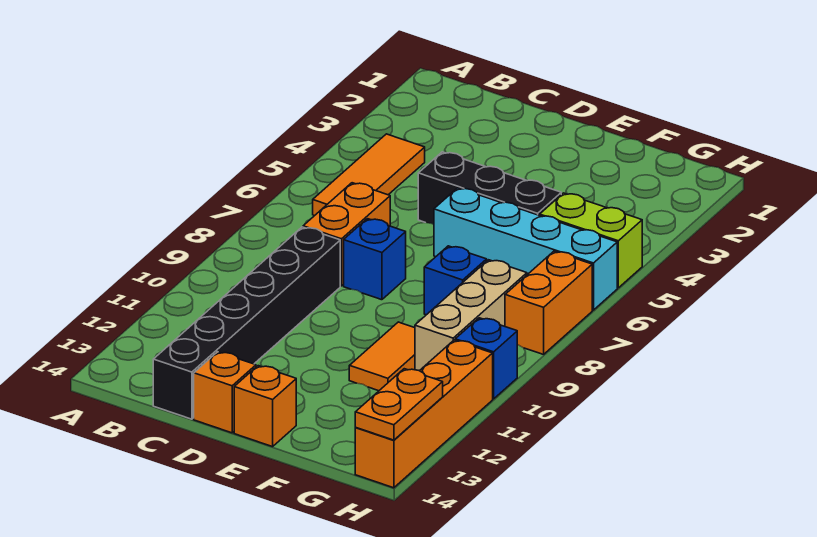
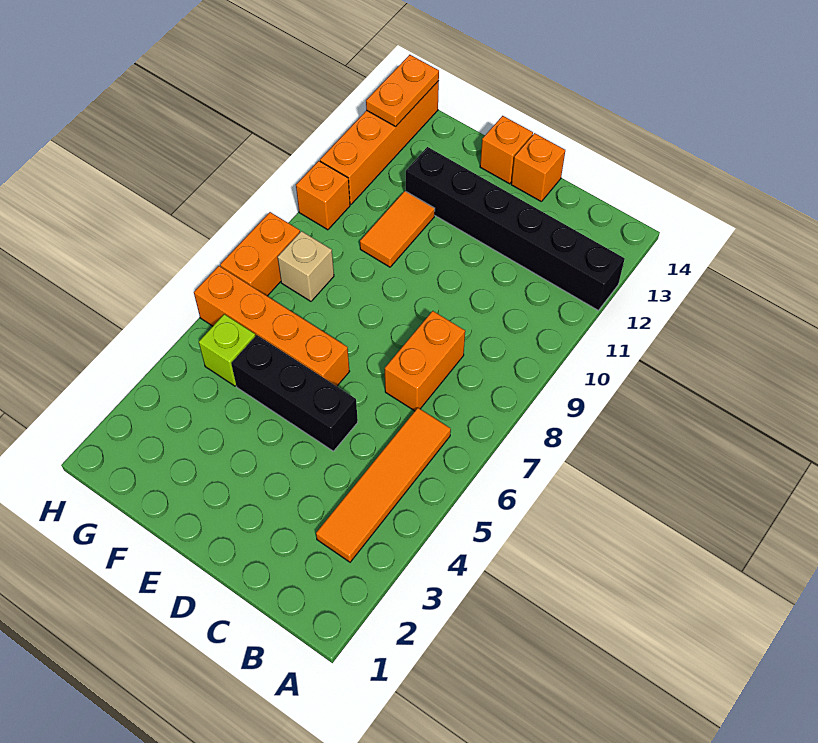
orange tile B4:B6 level 1 -> orange tile B3:B6 level 1
black brick C9:C14 level 1 -> black brick A12:F12 level 1
blue brick D8 level 1 -> none
cyan brick E6:H6 level 1 -> orange brick E6:H6 level 1
blue brick F8 level 1 -> none
lime brick G5:H5 level 1 -> lime brick G5 level 1
tan brick G8:G10 level 1 -> tan brick G8 level 1
blue brick H10 level 1 -> orange brick H10 level 1

